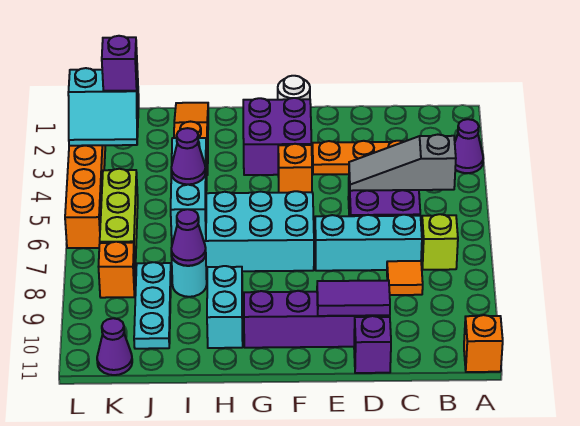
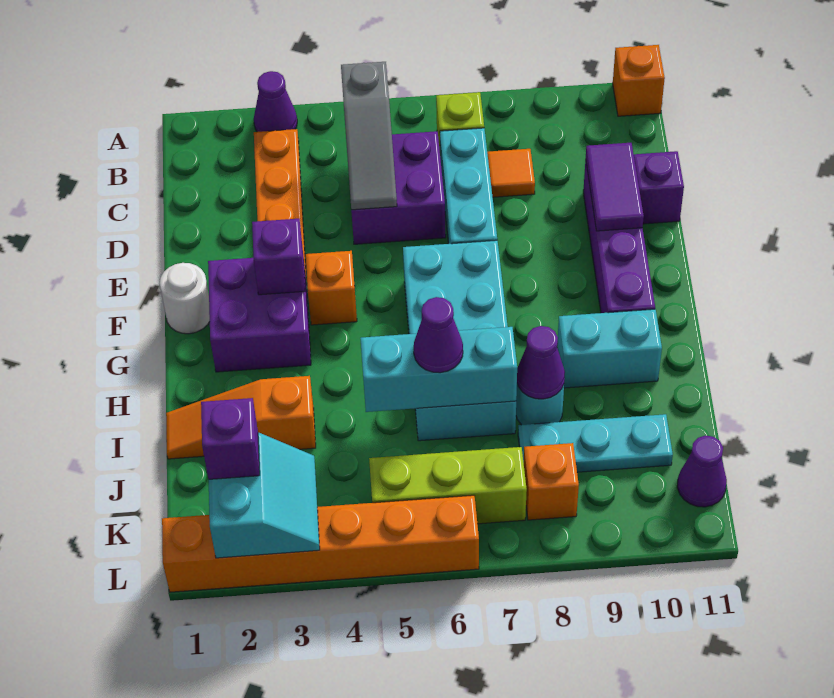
none -> purple brick F3 level 2

